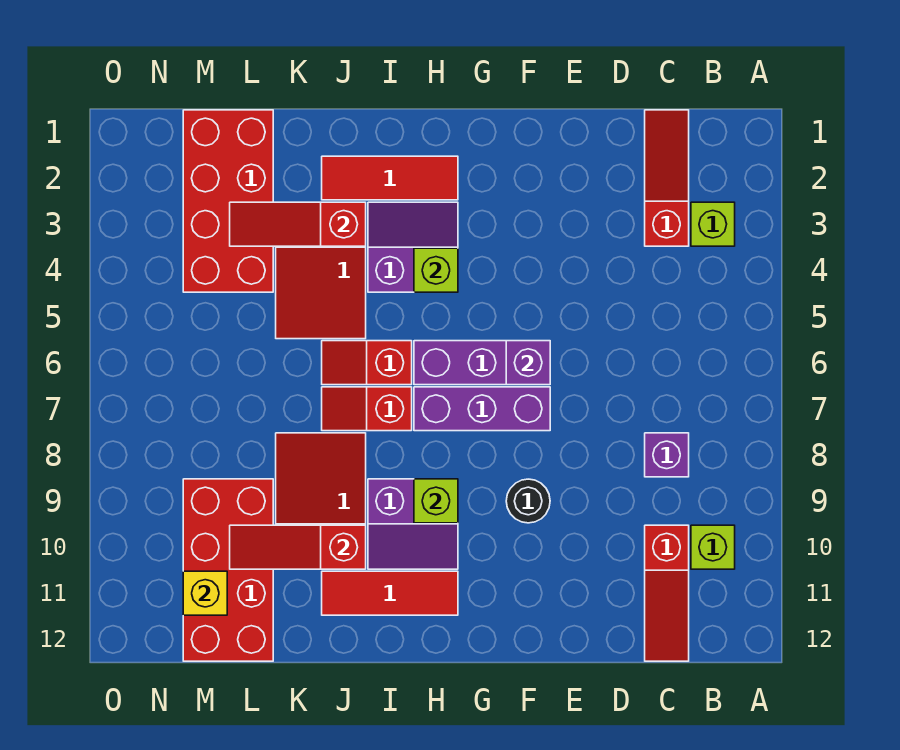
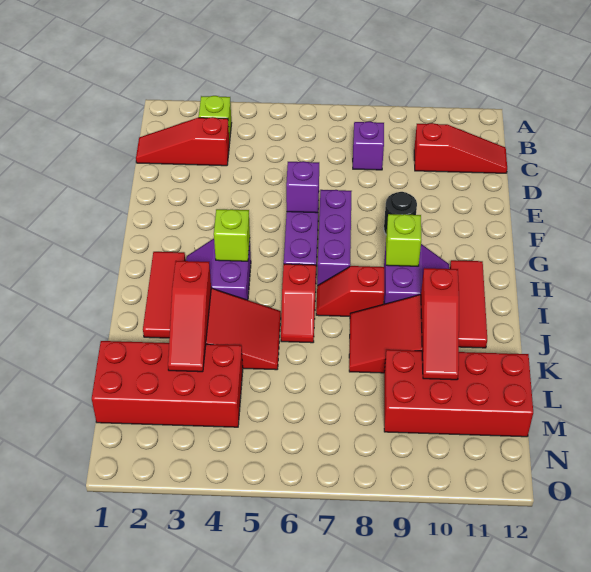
lime brick B10 level 1 -> none
red slope I7:J7 level 1 top I -> red slope I7:I8 level 1 top 8
yellow brick M11 level 2 -> none

